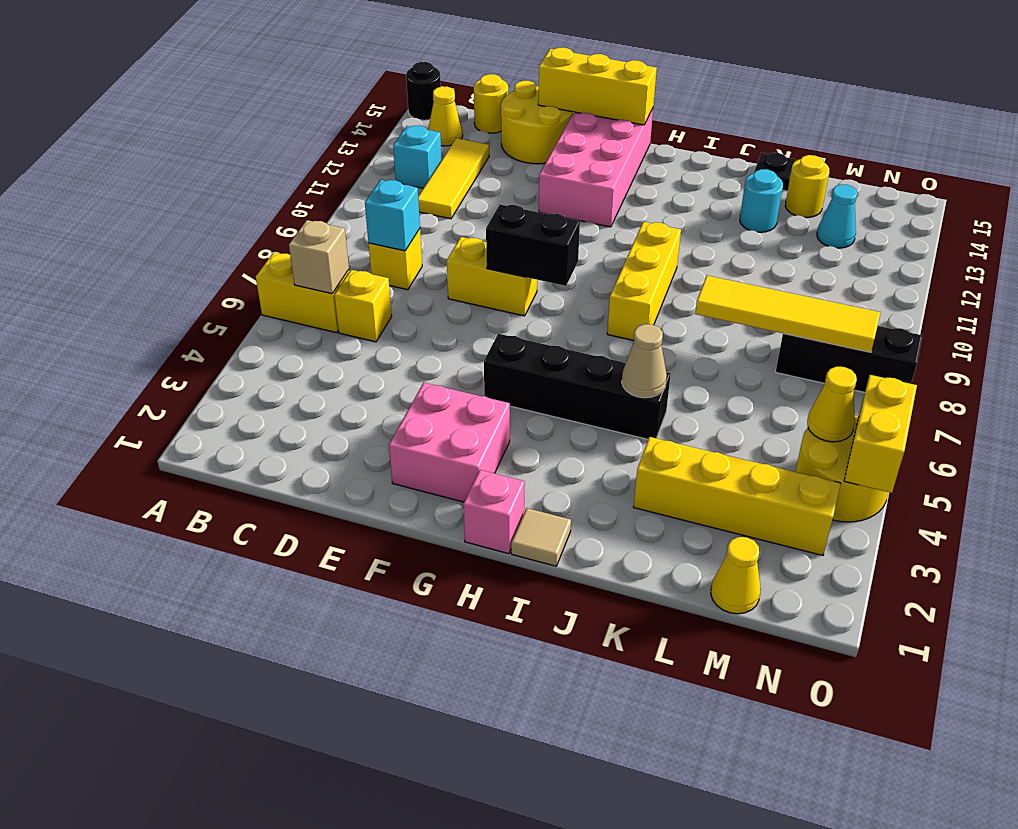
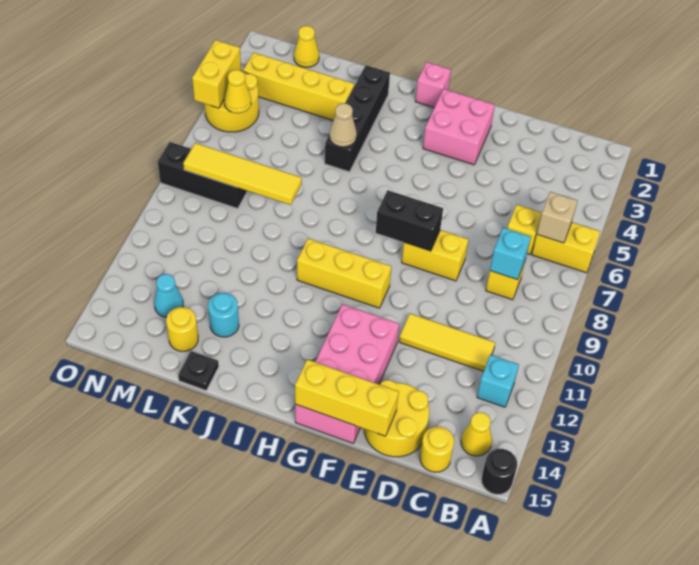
yellow tile C11:C13 level 1 -> yellow tile C11:E11 level 1
black brick G5:J5 level 1 -> black brick J2:J5 level 1
tan tile I1 level 1 -> none
yellow brick I8:I10 level 1 -> yellow brick G10:I10 level 1

